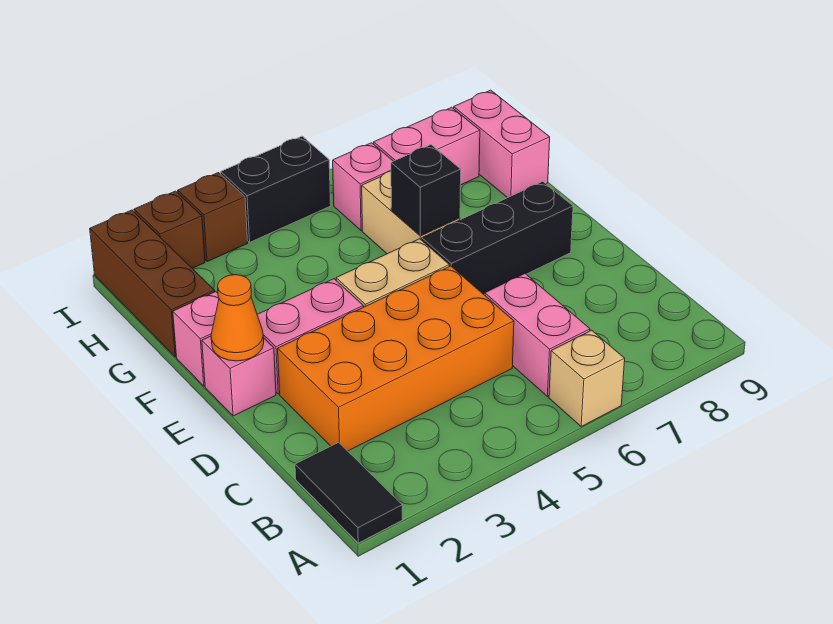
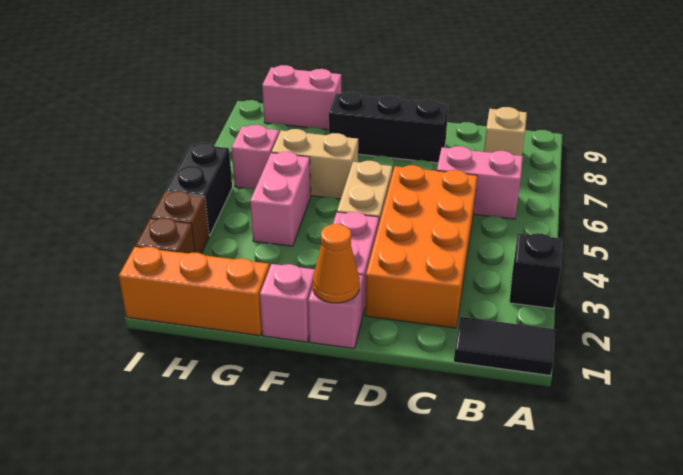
tan brick A6 level 1 -> tan brick B8 level 1
black brick E6:E8 level 1 -> black brick D8:F8 level 1
black brick F6 level 2 -> black brick A3 level 1
brown brick G1:I1 level 1 -> orange brick G1:I1 level 1
pink brick H7:H8 level 1 -> pink brick G4:G5 level 1

